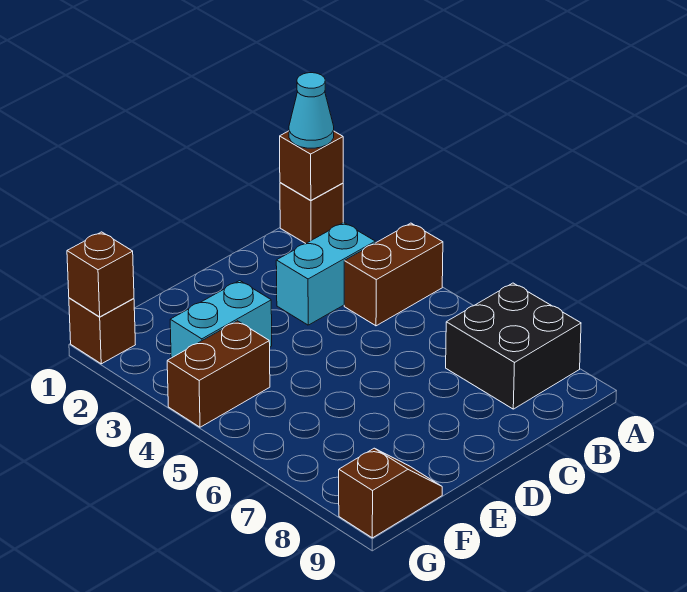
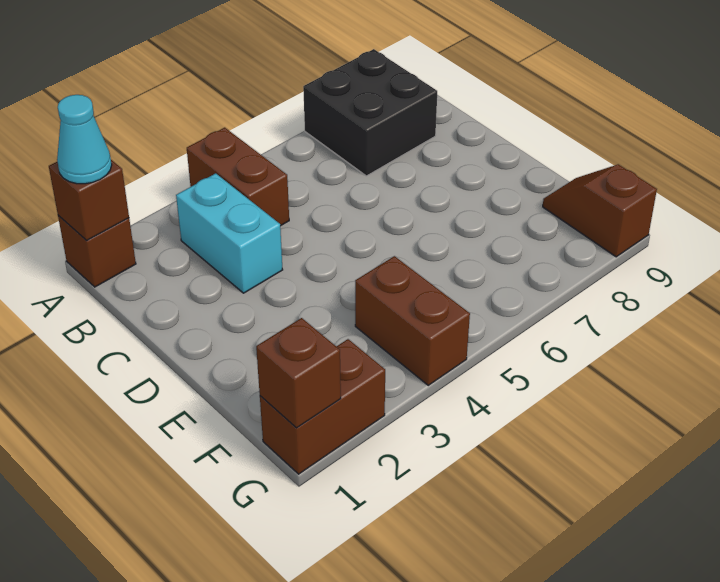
cyan brick E3:F3 level 1 -> none
brown brick G1 level 1 -> brown brick G1:G2 level 1

